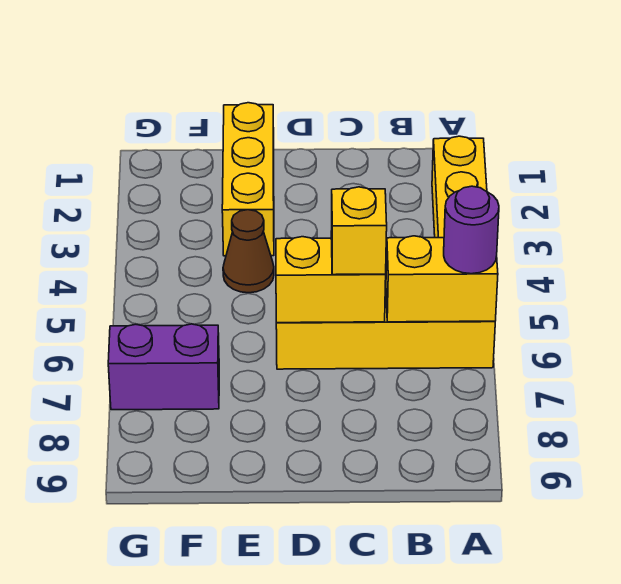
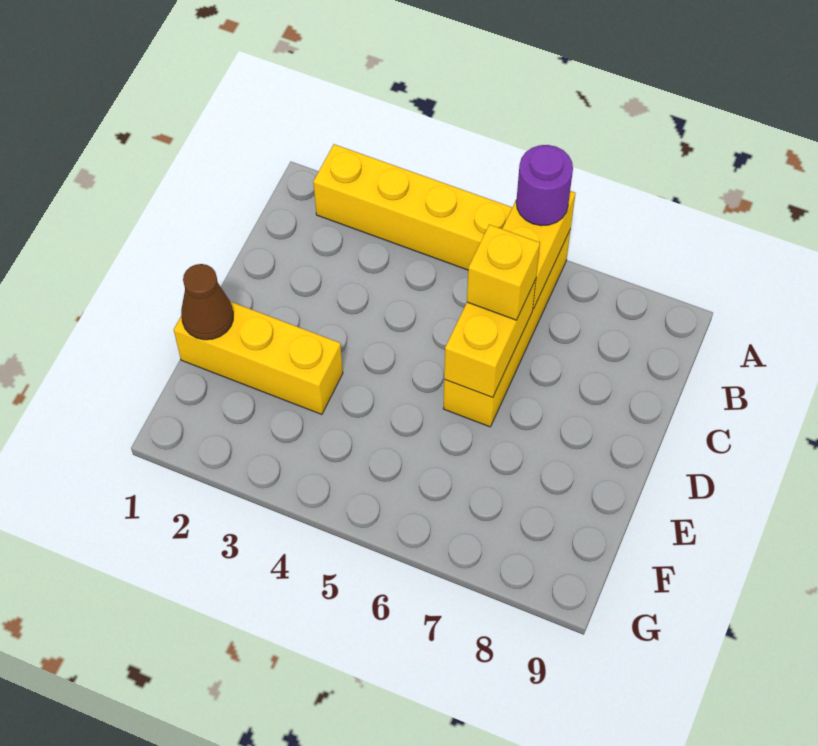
brown cone E4 level 1 -> brown cone E1 level 2
purple brick F7:G7 level 1 -> none

